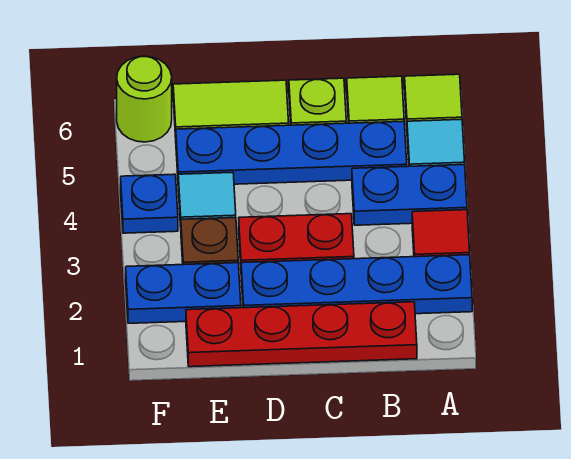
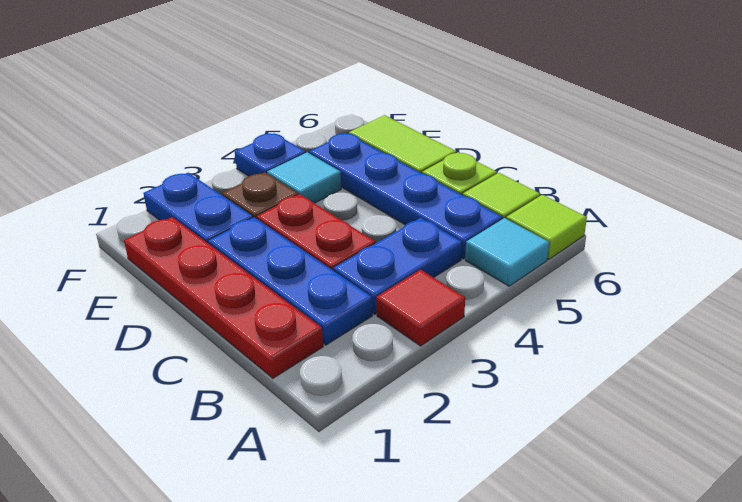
blue plate A2:D2 level 1 -> blue plate B2:D2 level 1
blue plate A4:B4 level 1 -> blue plate B3:B4 level 1
lime round brick F6 level 1 -> none

